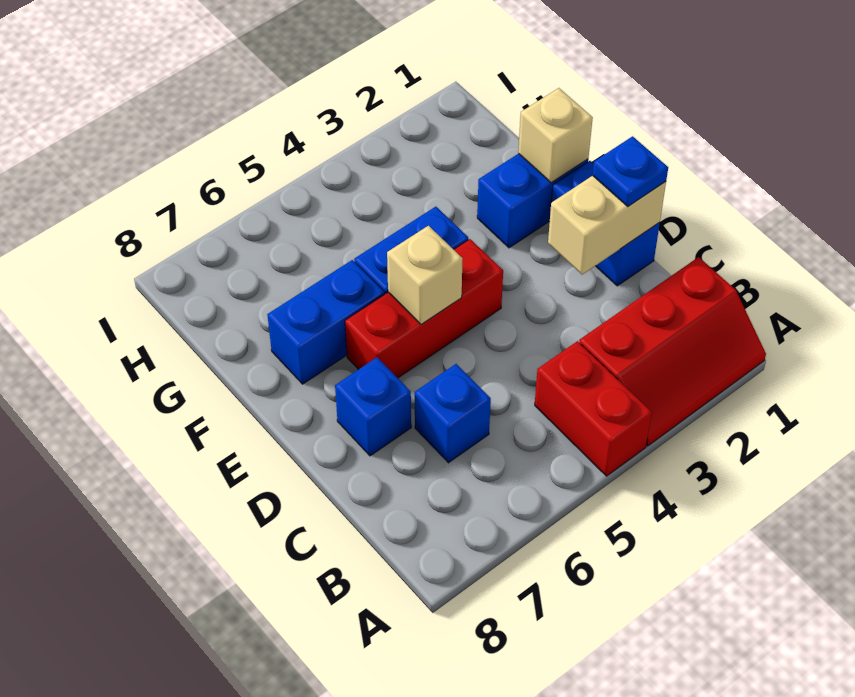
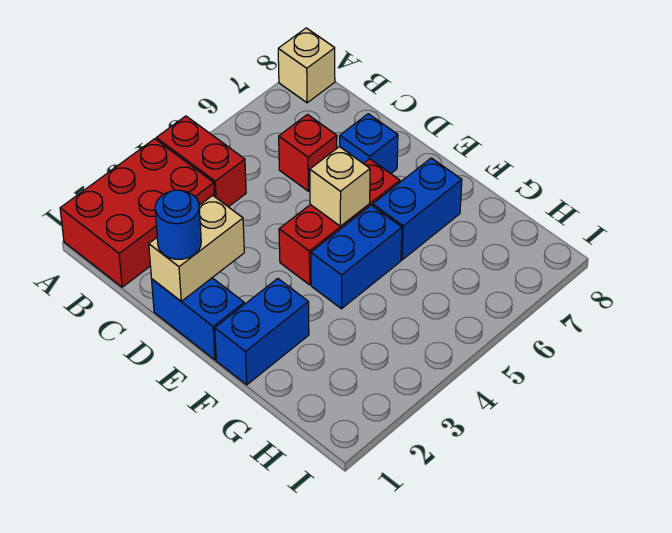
red slope A1:B3 level 1 top B -> red brick A1:B3 level 1
blue brick C6 level 1 -> red brick C6 level 1
blue plate D1 level 3 -> blue round brick D1 level 3
tan brick F1 level 2 -> tan brick A8 level 1

